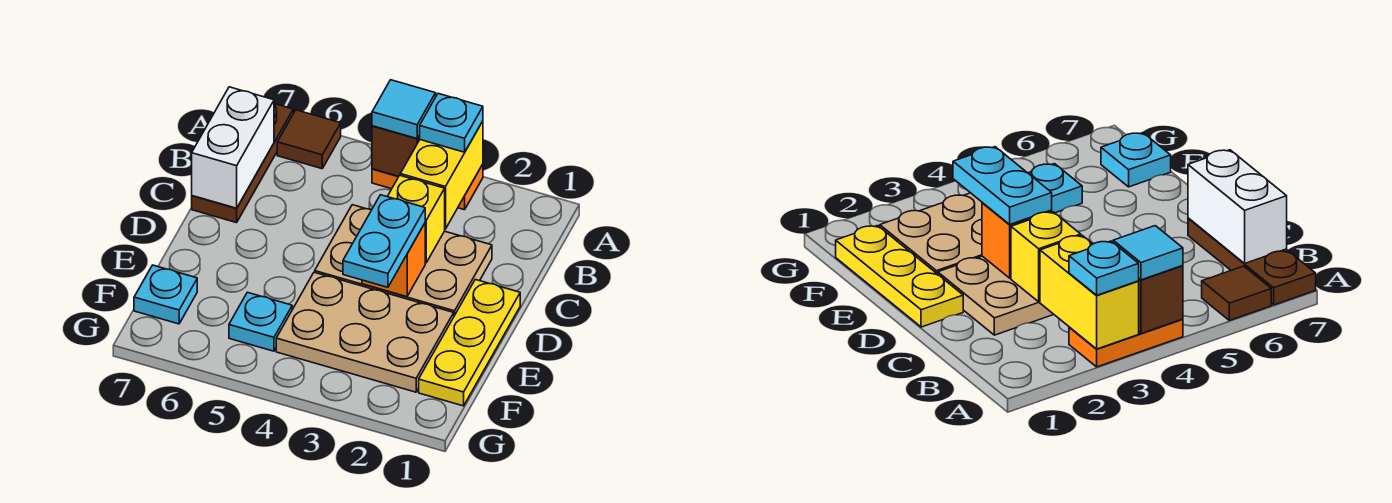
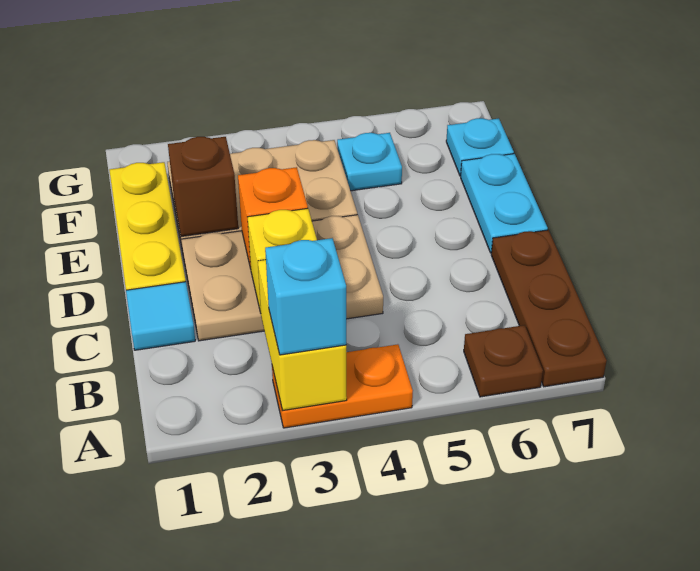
cyan plate A3 level 3 -> cyan brick A3 level 3
brown brick A4 level 2 -> brown brick E2 level 2
cyan tile A4 level 3 -> cyan tile C1 level 1
brown tile A6 level 1 -> brown plate A6 level 1
white brick B7:C7 level 2 -> none
cyan plate D3:E3 level 3 -> cyan plate D7:E7 level 1

